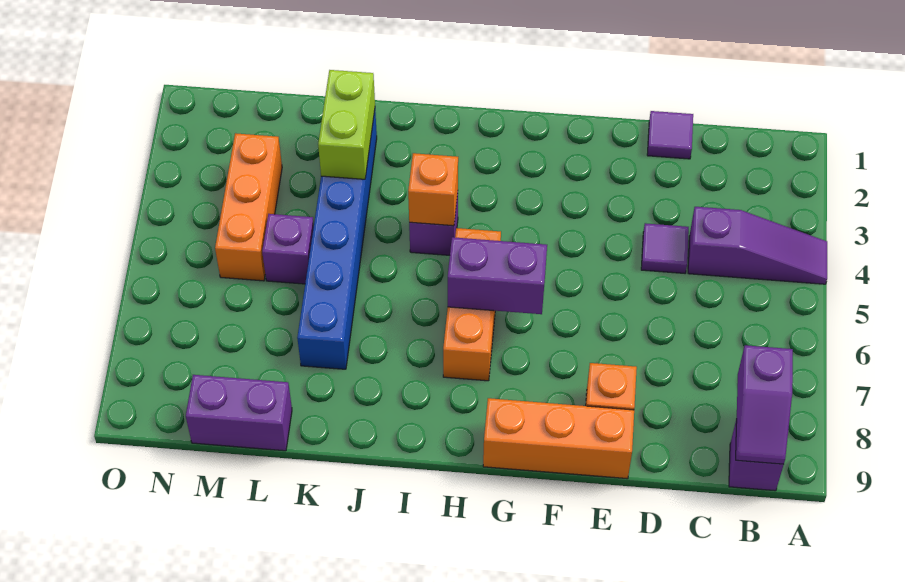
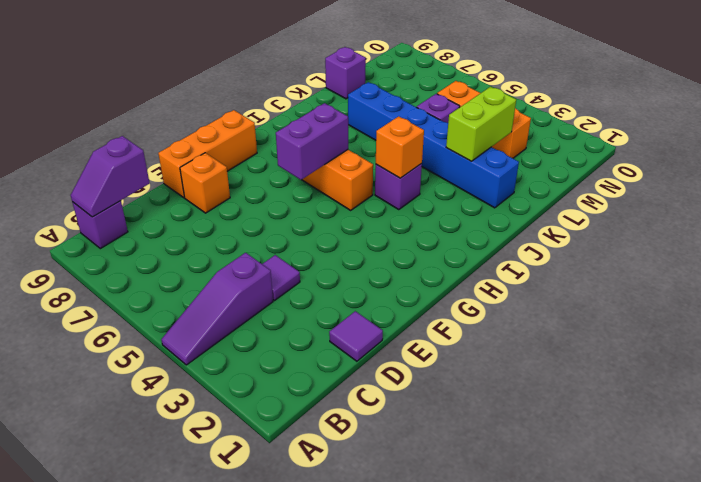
purple slope B8:B9 level 2 top 8 -> purple slope B9:C9 level 2 top C
lime brick K2:K3 level 2 -> lime brick K3:L3 level 2
purple brick L9:M9 level 1 -> purple brick L9 level 1

